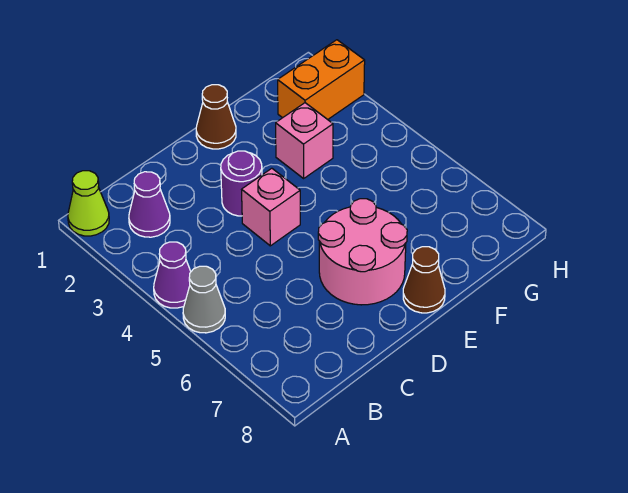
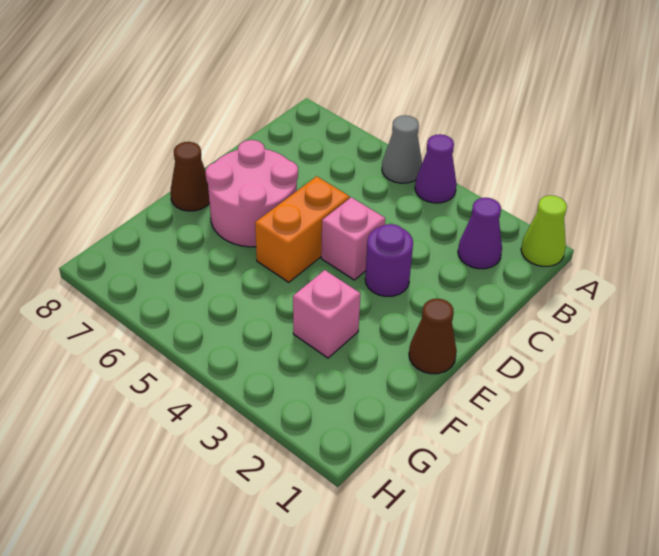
orange brick G2:H2 level 1 -> orange brick D5:E5 level 1

